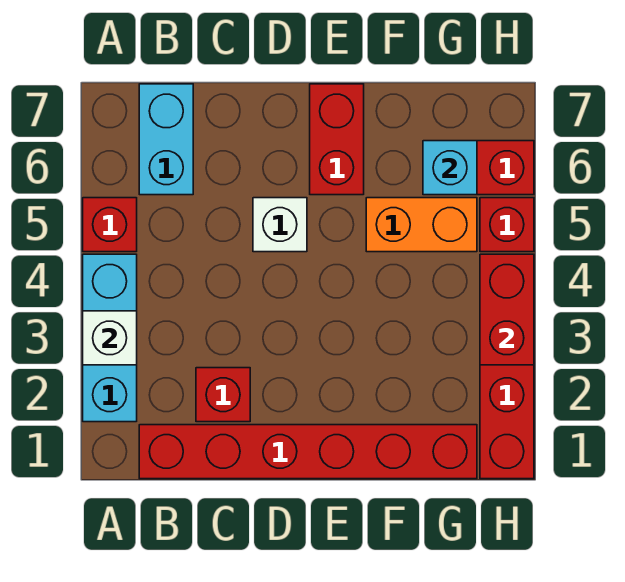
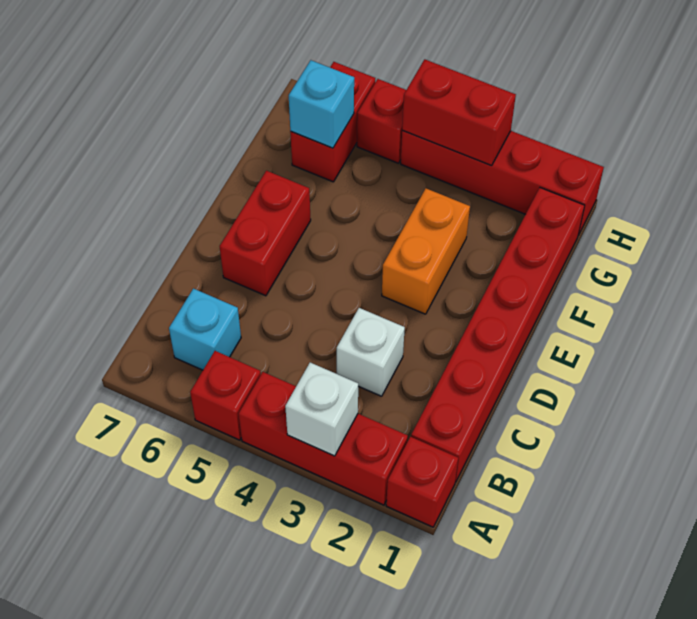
cyan brick A2:A4 level 1 -> red brick A2:A4 level 1
cyan brick B6:B7 level 1 -> cyan brick B6 level 1
red brick C2 level 1 -> red brick A1 level 1
white brick D5 level 1 -> white brick C3 level 1
red brick E6:E7 level 1 -> red brick D6:E6 level 1
orange brick F5:G5 level 1 -> orange brick E3:F3 level 1

